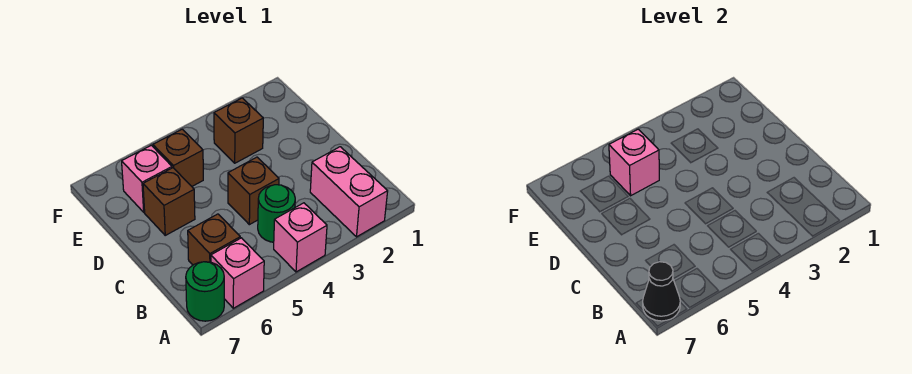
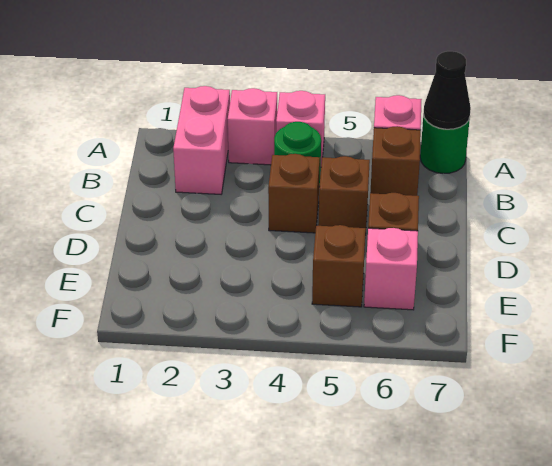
brown brick E3 level 1 -> brown brick C5 level 1
pink brick E5 level 2 -> pink brick A3 level 1

